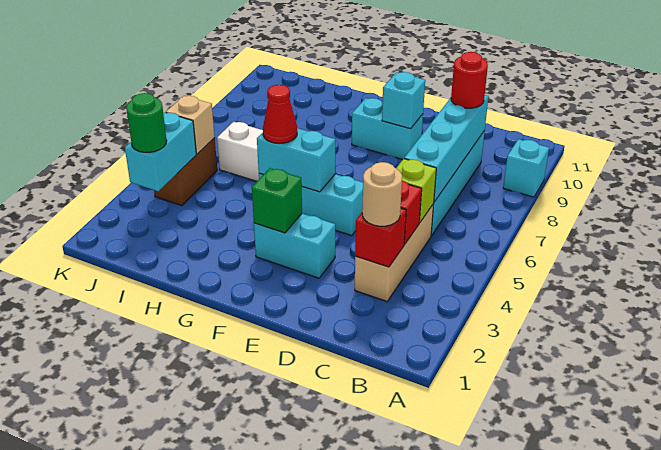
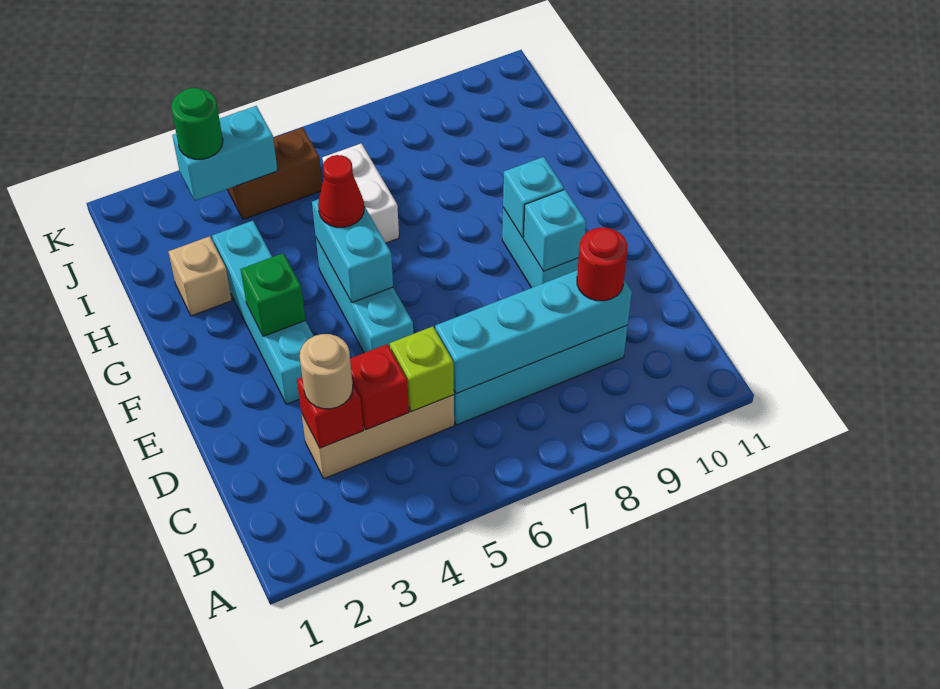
cyan brick A9 level 1 -> cyan brick F9 level 2
cyan brick E3:F3 level 1 -> cyan brick E3:H3 level 1
tan brick J5 level 2 -> tan brick H2 level 1

